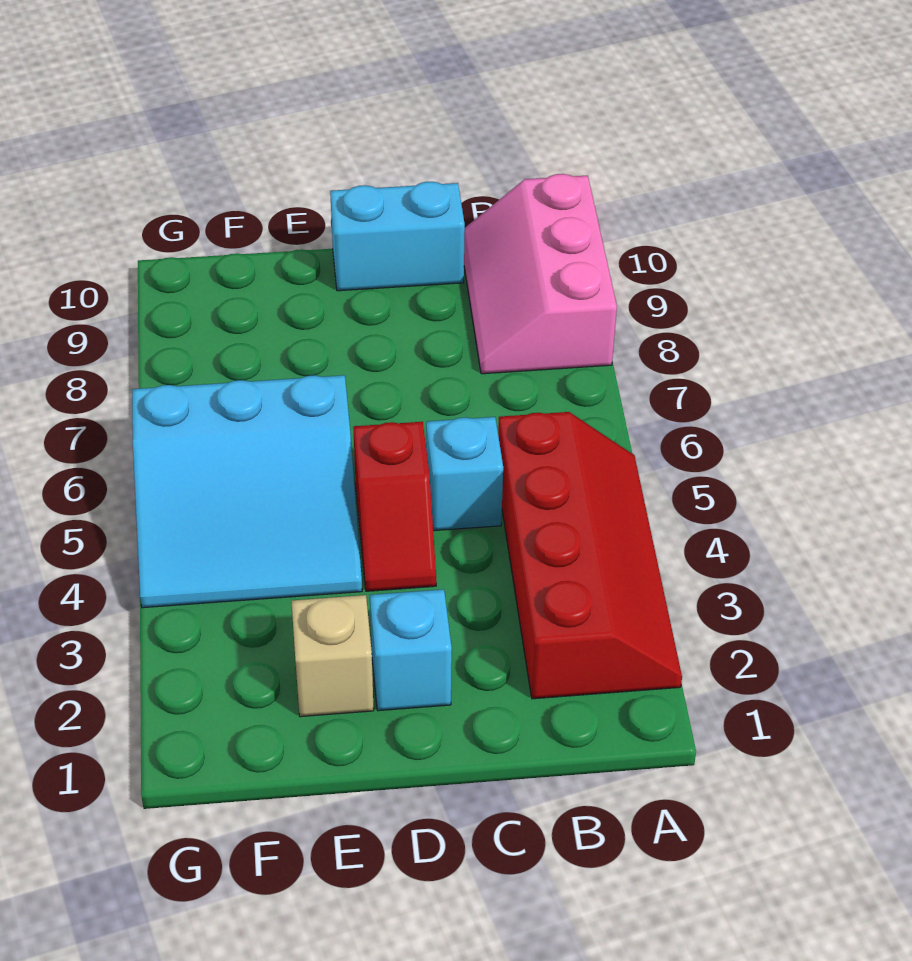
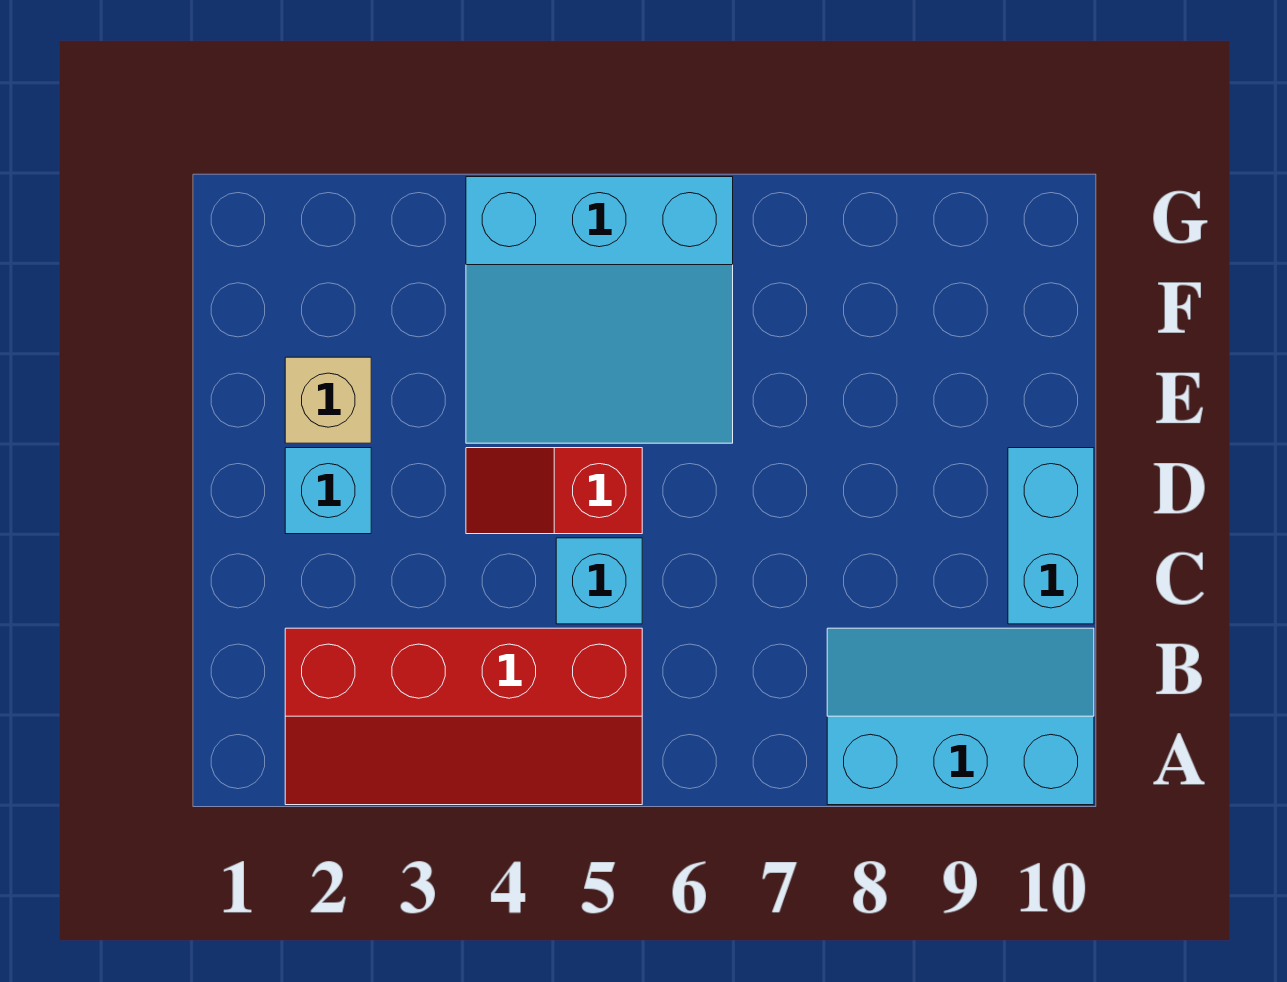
pink slope A8:B10 level 1 top A -> cyan slope A8:B10 level 1 top A
cyan slope E4:G6 level 1 top 6 -> cyan slope E4:G6 level 1 top G

